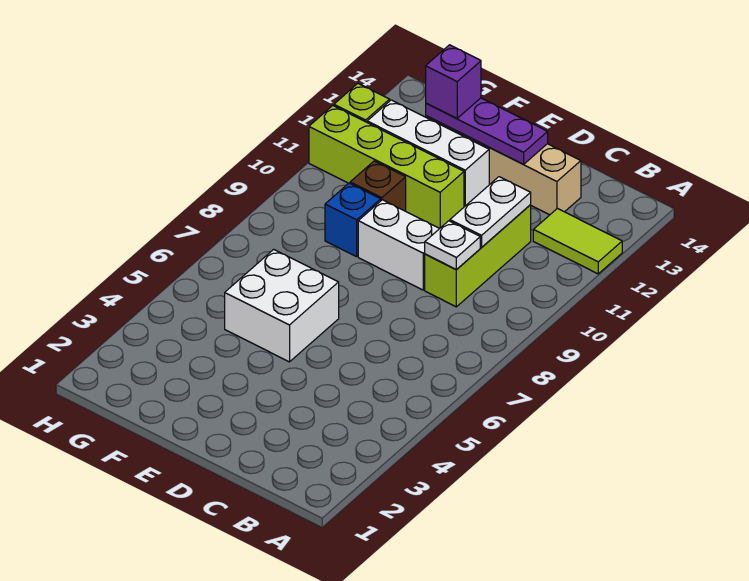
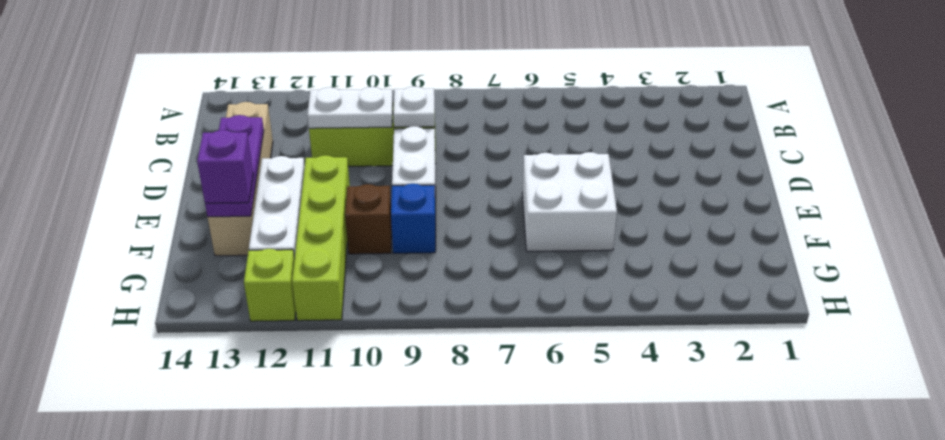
lime tile A12:B12 level 1 -> none

